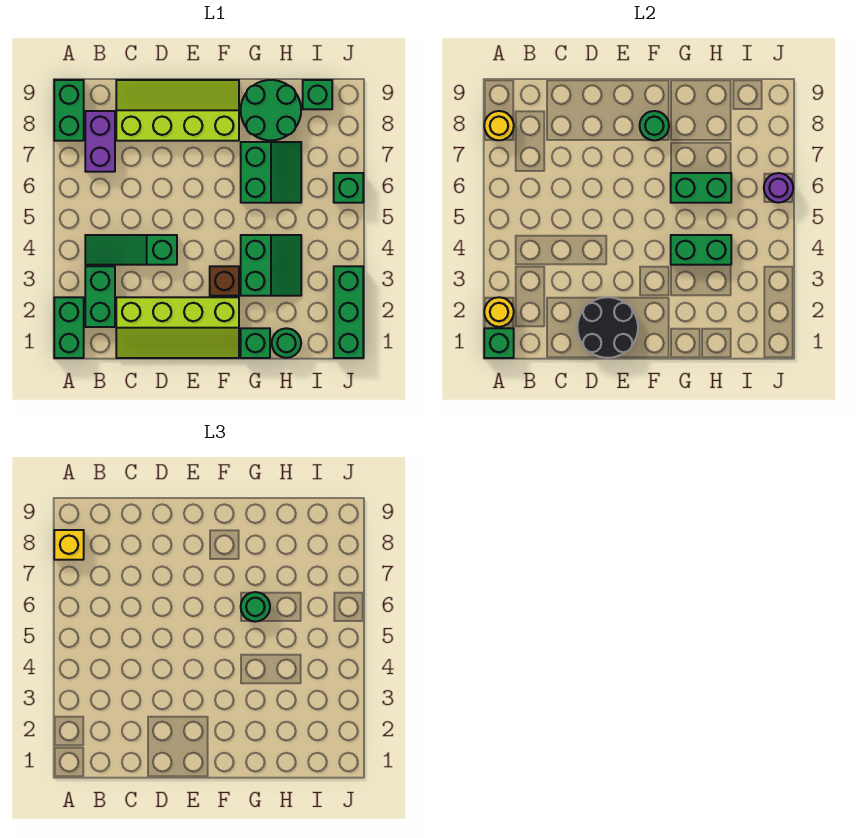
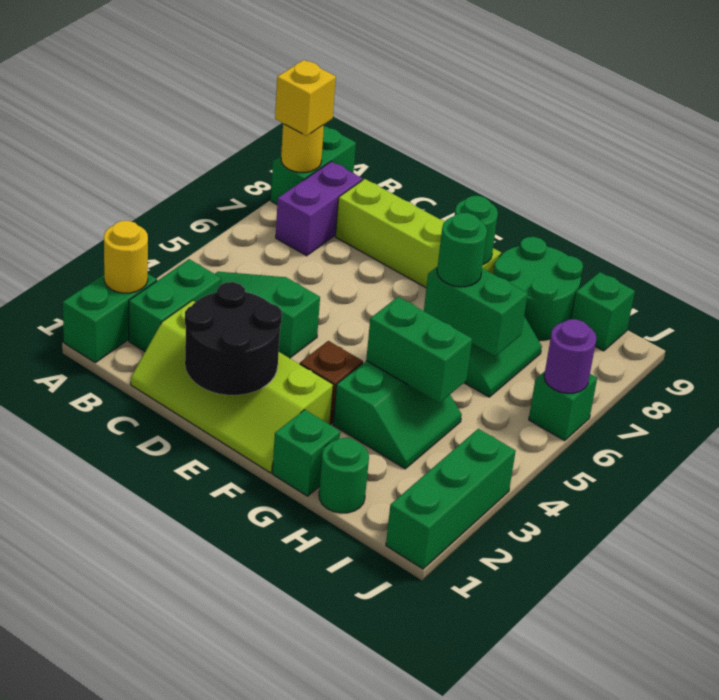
green brick A1 level 2 -> none

